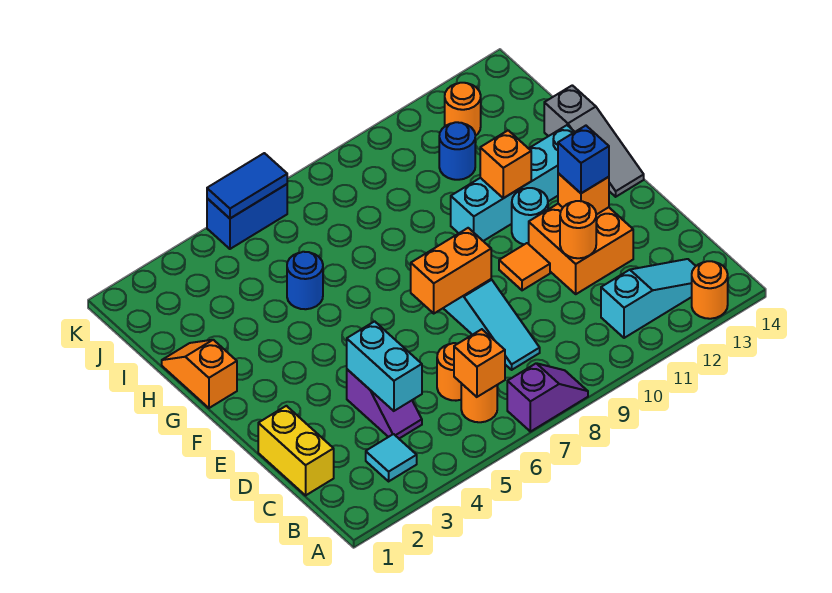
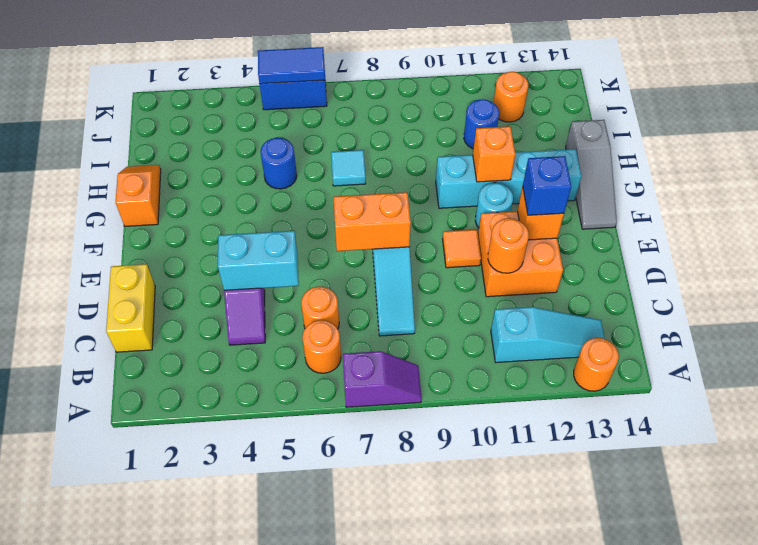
cyan tile B3 level 1 -> cyan tile H7 level 1
orange brick B6 level 2 -> none
cyan brick C4:D4 level 2 -> cyan brick D4:D5 level 2

